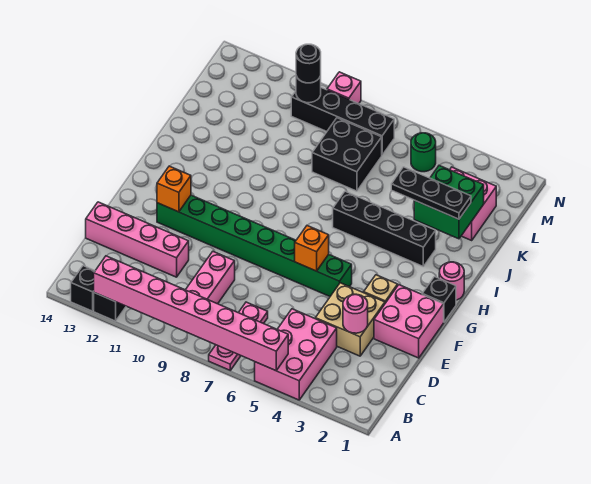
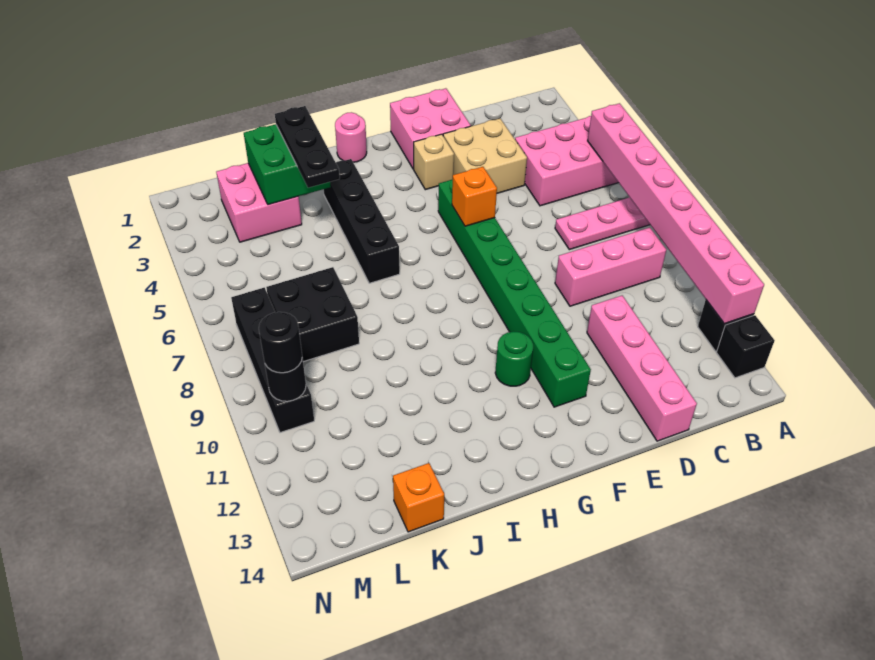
pink round brick D3 level 2 -> none
orange brick F12 level 2 -> orange brick K14 level 1
black brick G1 level 1 -> none
green round brick M5 level 1 -> green round brick G11 level 1
pink brick N9 level 1 -> none

